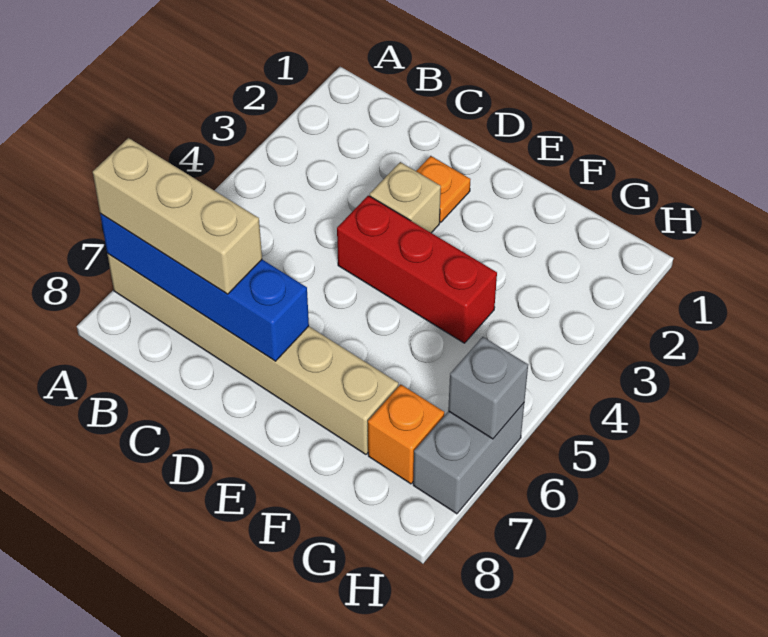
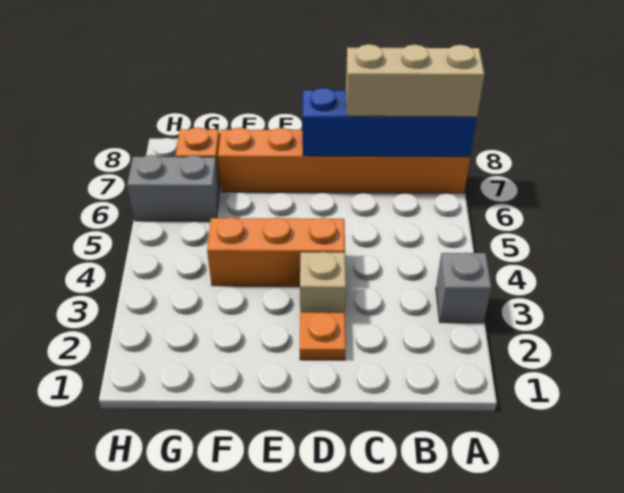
tan brick A7:F7 level 1 -> orange brick A7:F7 level 1
red brick D4:F4 level 1 -> orange brick D4:F4 level 1
grey brick H6:H7 level 1 -> grey brick G6:H6 level 1
grey brick H6 level 2 -> grey brick A3 level 1

